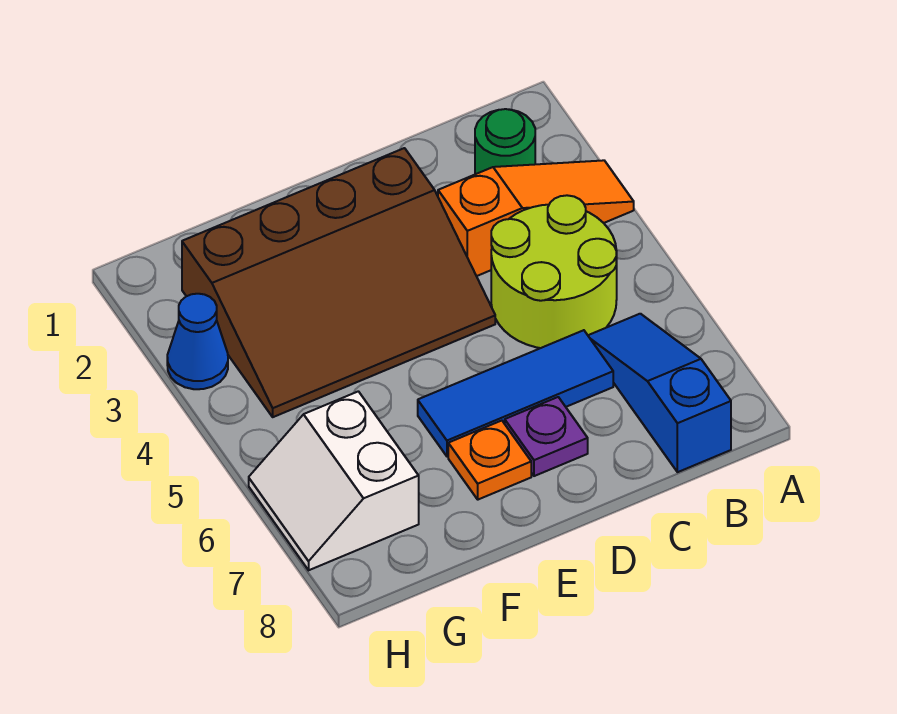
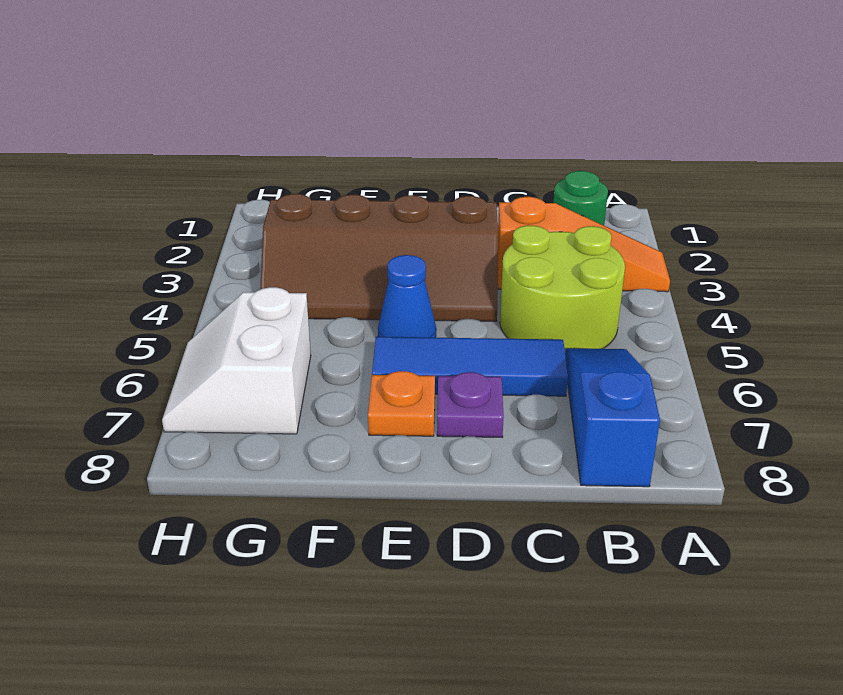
brown slope D2:G4 level 1 top 2 -> brown slope D3:G4 level 1 top 3
blue cone H3 level 1 -> blue cone E5 level 1

